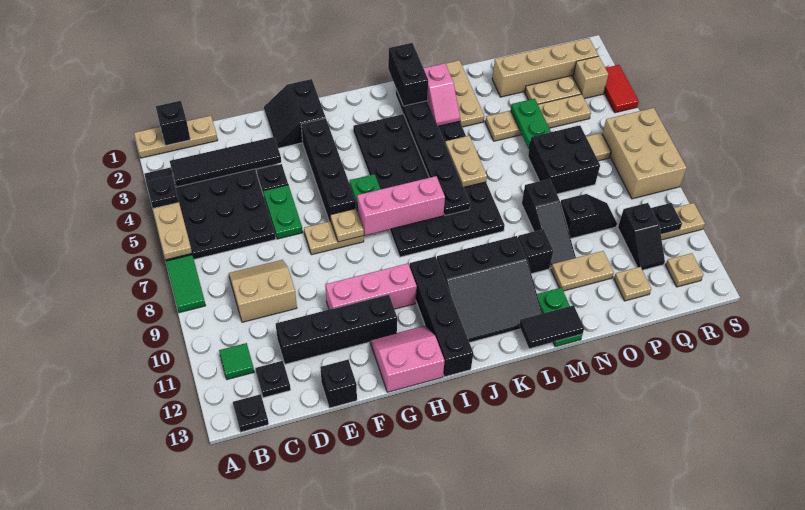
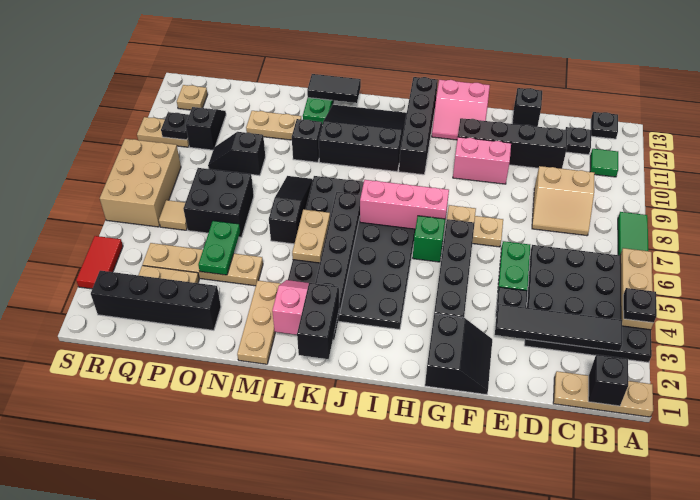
pink brick F10:H10 level 1 -> pink brick F10:G10 level 1
black slope N8:N10 level 1 top 8 -> black slope M6:M8 level 1 top 6
tan brick O2:R2 level 1 -> black brick O2:R2 level 1
tan plate P12 level 1 -> none
tan brick R3 level 1 -> none

